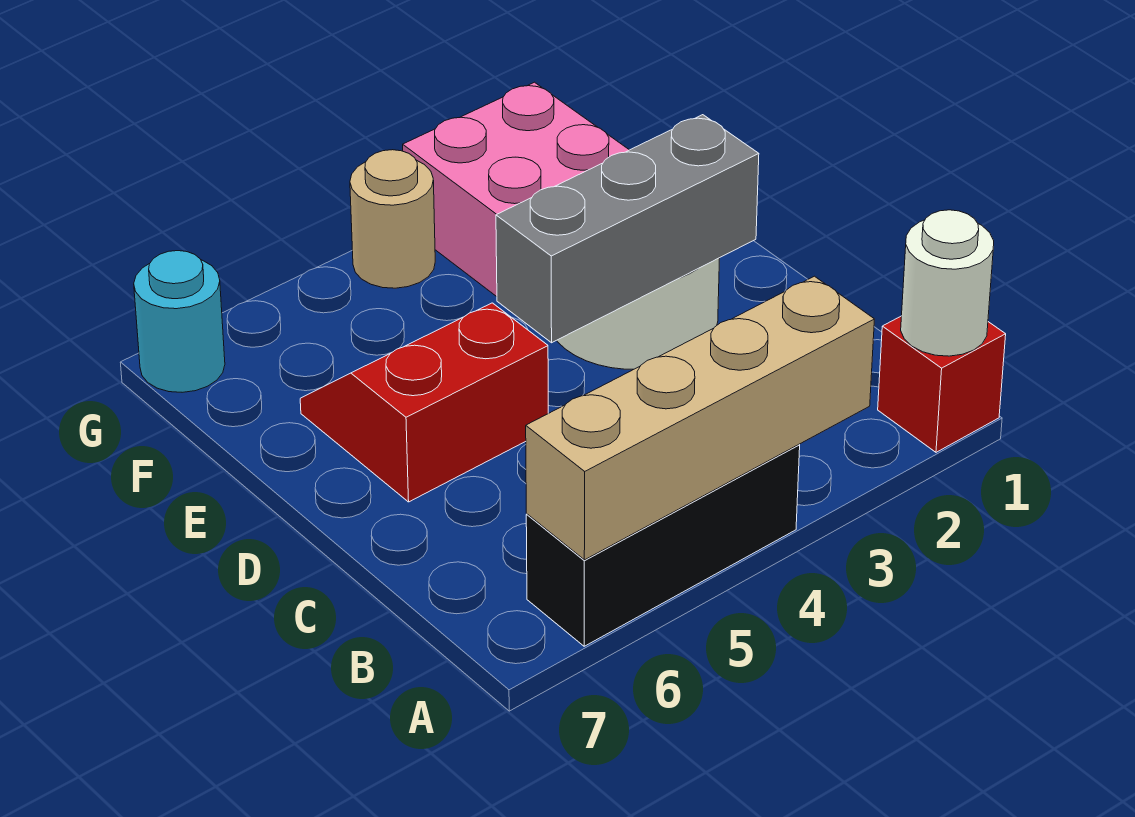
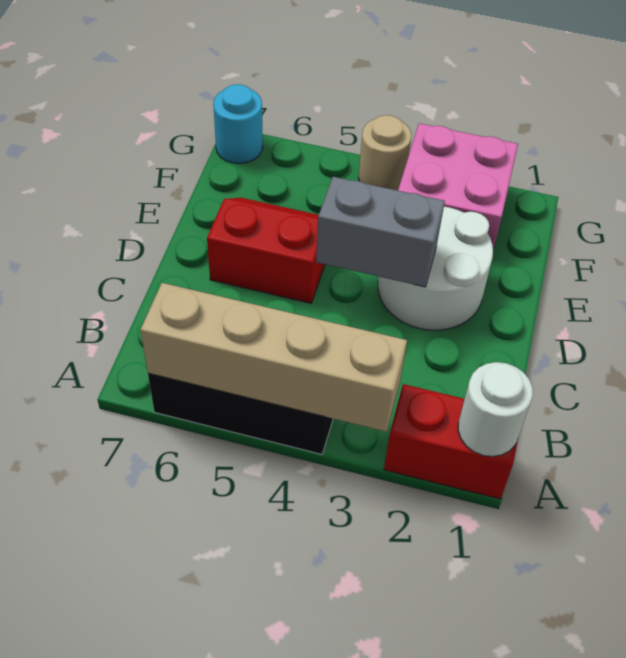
red brick A1 level 1 -> red brick A1:A2 level 1
grey brick D2:D4 level 2 -> grey brick D3:D4 level 2

